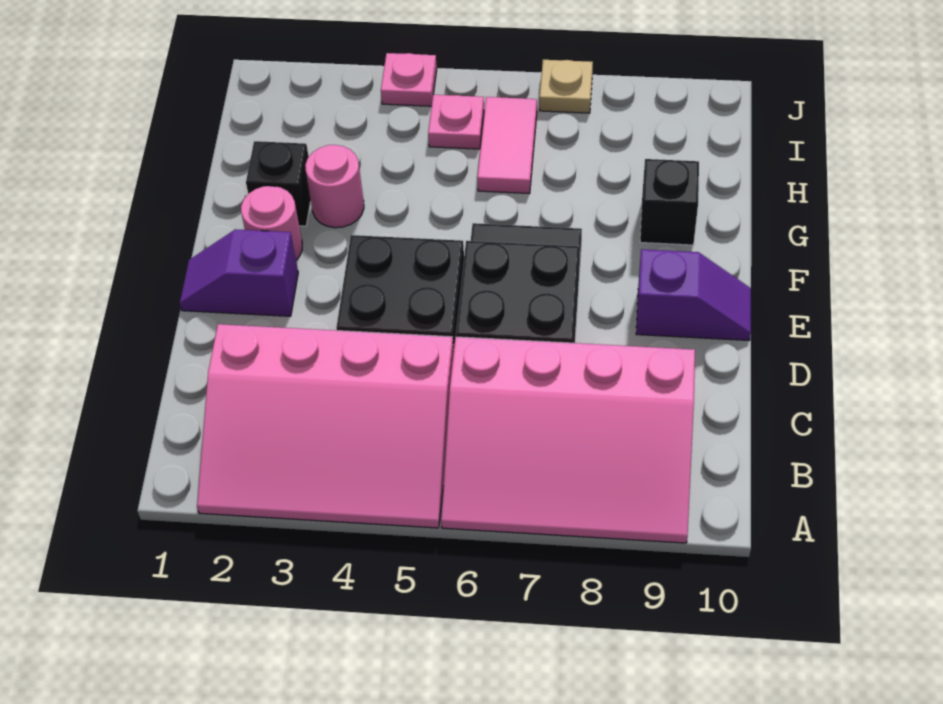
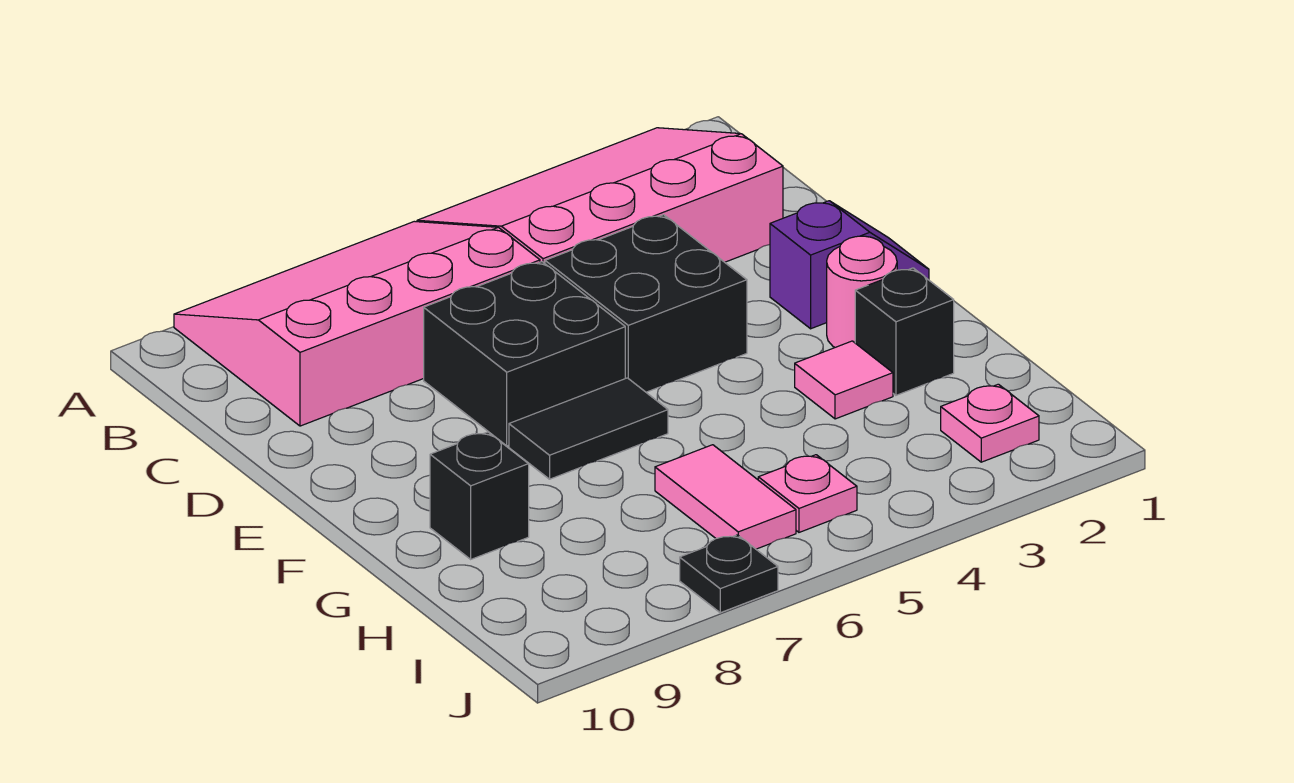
purple slope E9:E10 level 1 top 9 -> none
pink round brick G3 level 1 -> pink tile G3 level 1
pink plate J4 level 1 -> pink plate I2 level 1
tan plate J7 level 1 -> black plate J7 level 1

